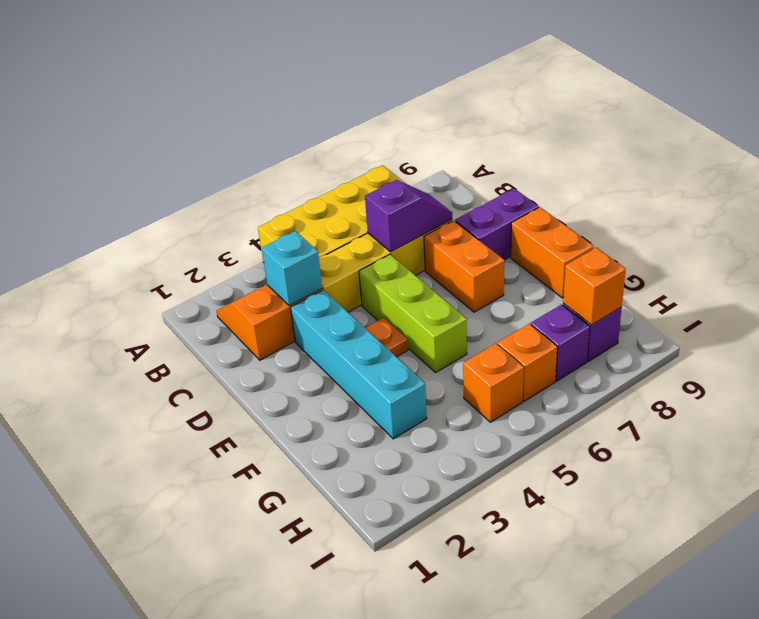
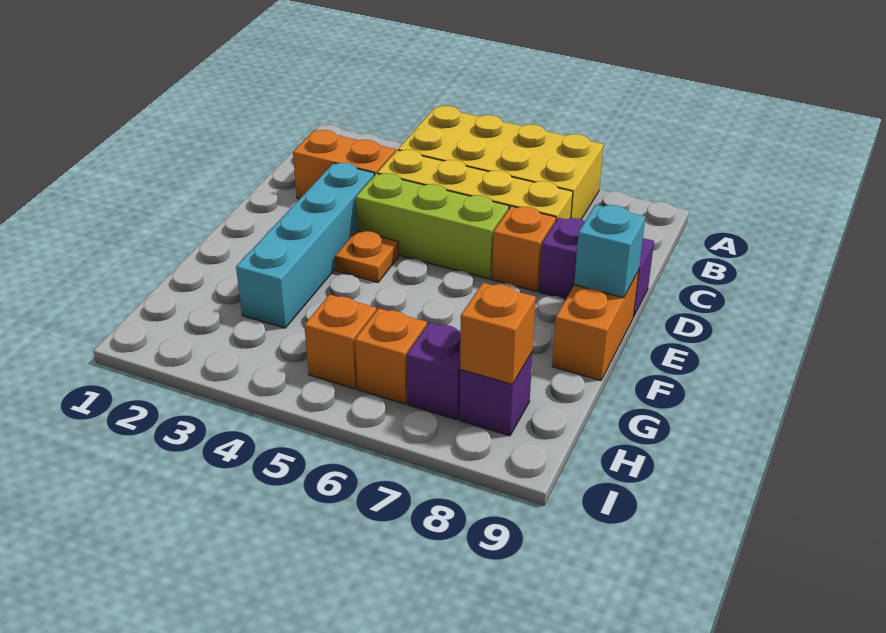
cyan brick C3 level 2 -> cyan brick E9 level 2
purple slope C6:C7 level 2 top 6 -> none
lime brick D5:F5 level 1 -> lime brick D4:D6 level 1
orange brick D7:E7 level 1 -> orange brick D7 level 1

